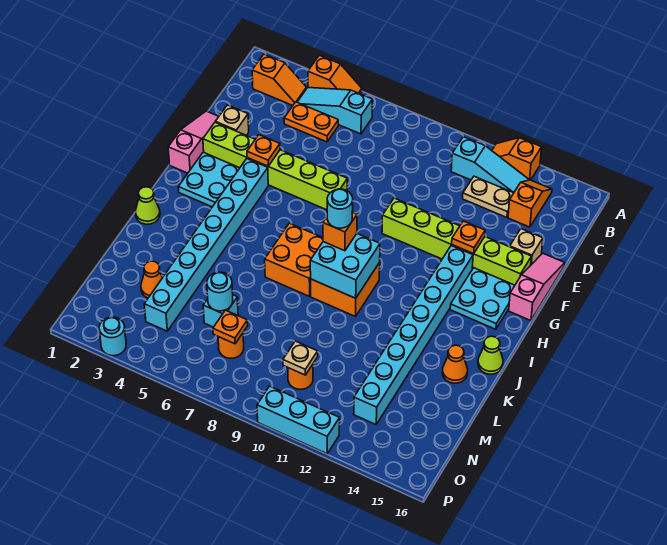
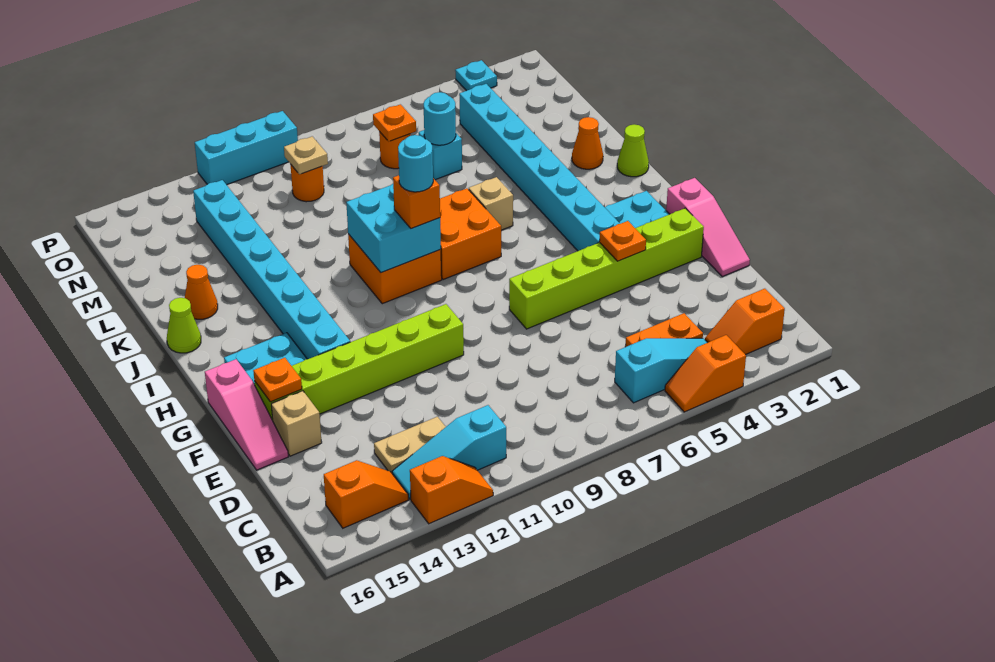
orange slope B14:C14 level 1 top C -> orange slope B14:B15 level 1 top 15
tan brick E2 level 1 -> tan brick J6 level 1
orange plate F13 level 2 -> orange plate F15 level 2
orange cone M3 level 1 -> orange cone K2 level 1
cyan round brick P3 level 1 -> cyan plate P3 level 1

